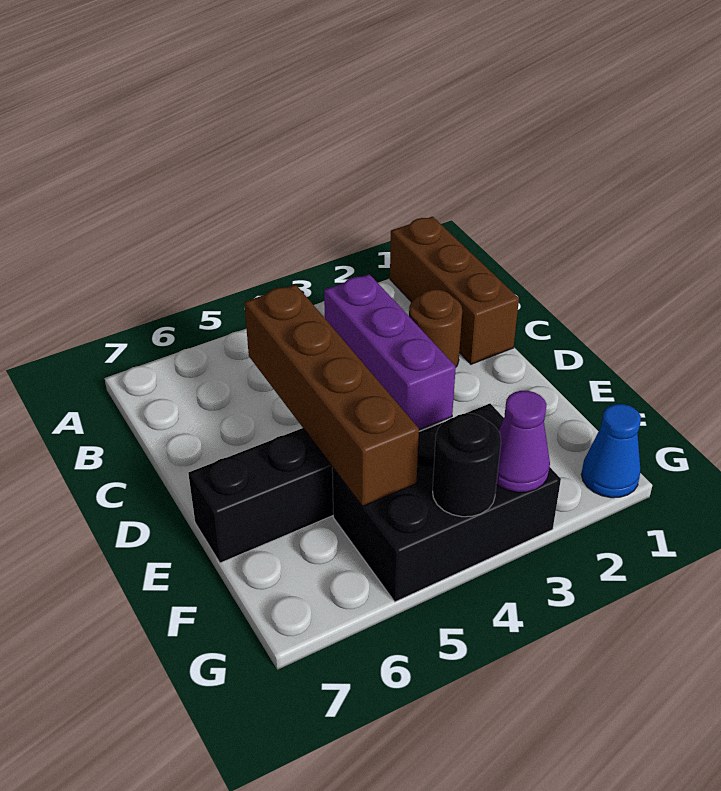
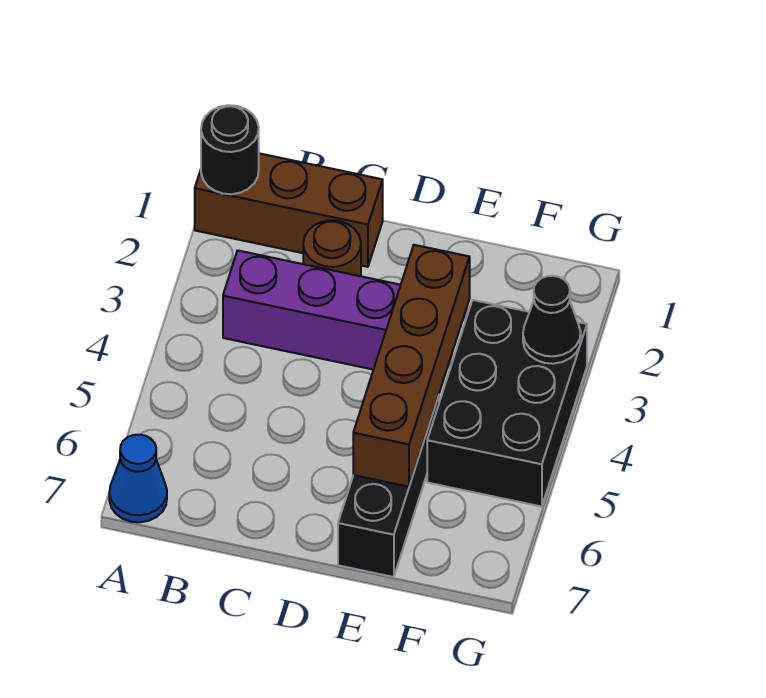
brown brick C5:F5 level 2 -> brown brick E3:E6 level 2
blue cone G1 level 1 -> blue cone A7 level 1
purple cone G3 level 2 -> black cone G3 level 2
black round brick G4 level 2 -> black round brick A1 level 2

